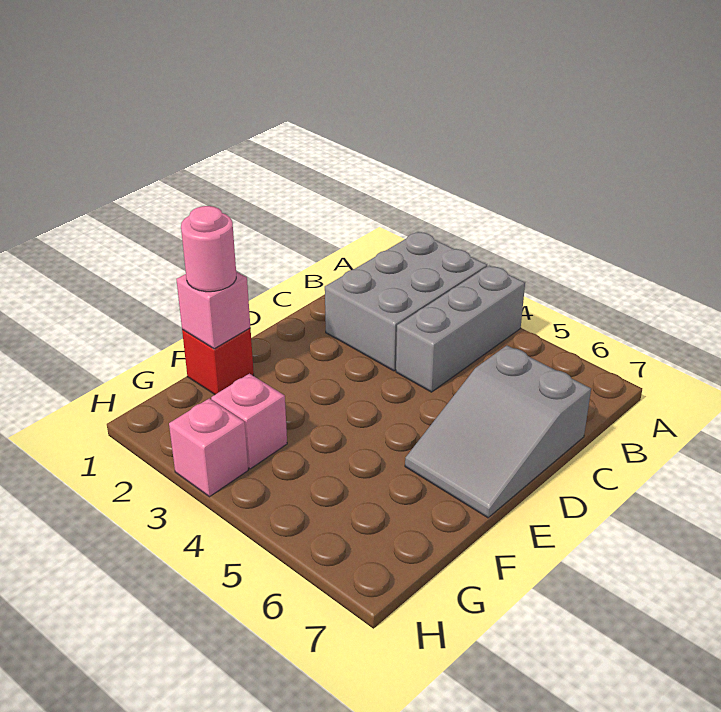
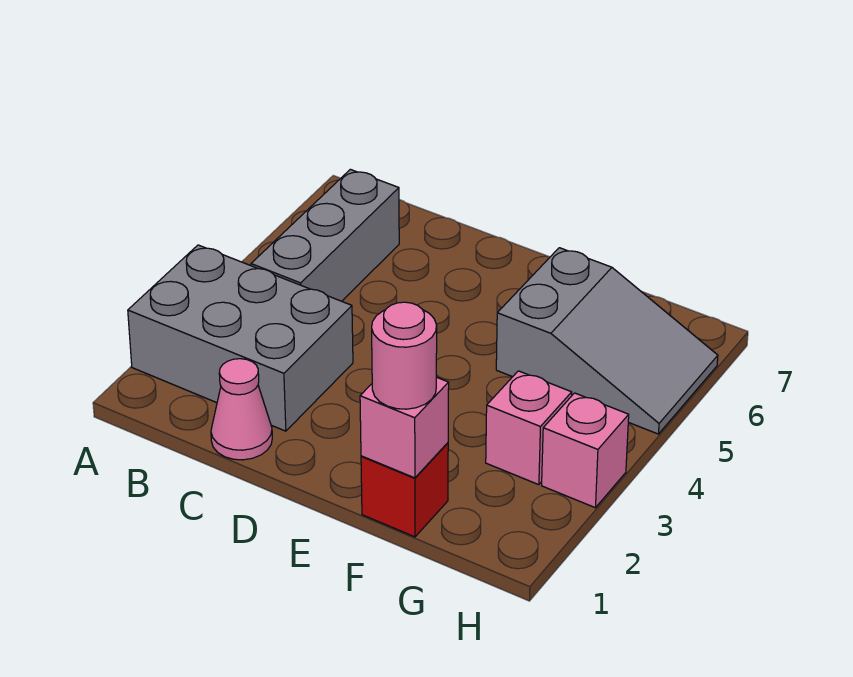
grey brick A4:C4 level 1 -> grey brick B4:B6 level 1
none -> pink cone C1 level 1
grey slope C6:E7 level 1 top C -> grey slope F5:H6 level 1 top F

